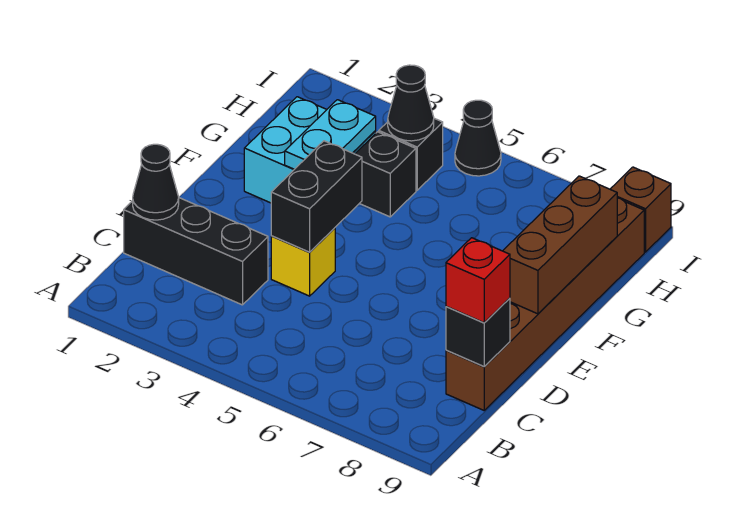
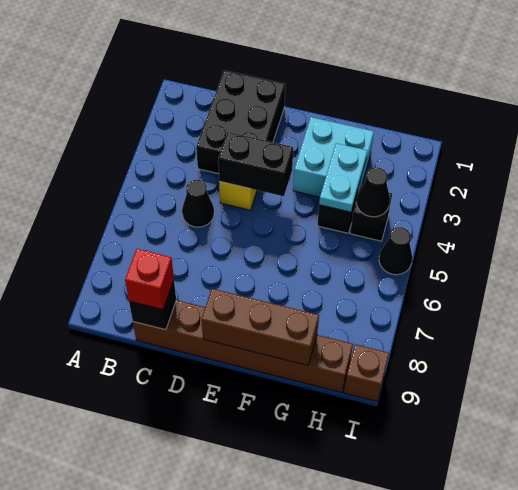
black brick C1:C3 level 1 -> black brick C1:D3 level 1
black cone C1 level 2 -> black cone C5 level 1
cyan plate F3:G3 level 2 -> cyan plate G3:G4 level 2

